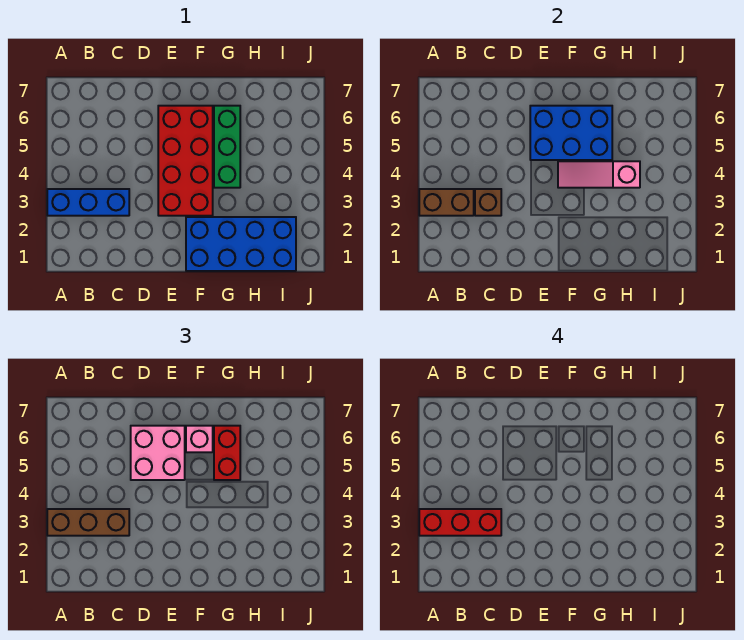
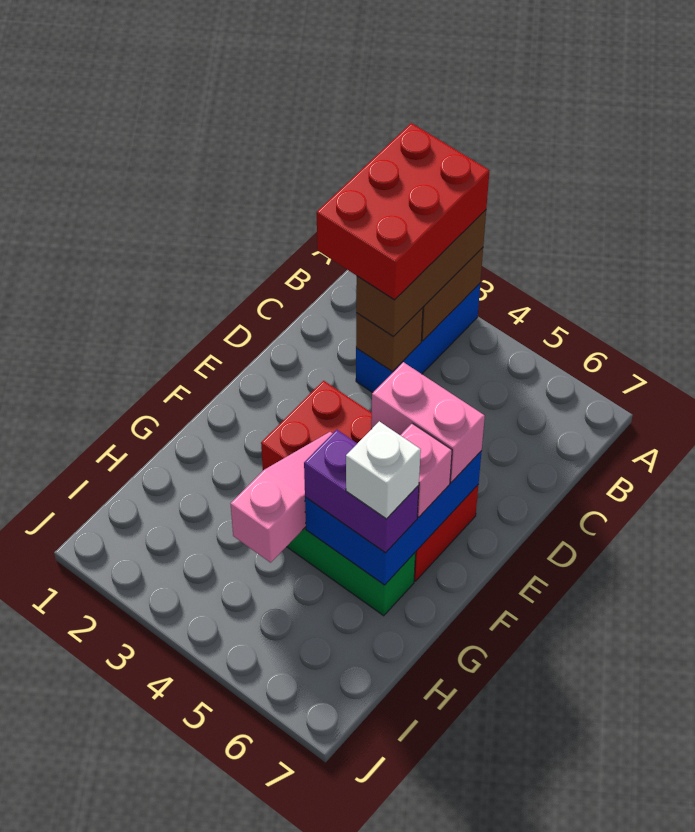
red brick A3:C3 level 4 -> red brick A2:C3 level 4
pink brick D5:E6 level 3 -> pink brick E5:E6 level 3
blue brick F1:I2 level 1 -> none
red brick G5:G6 level 3 -> purple brick G5:G6 level 3
none -> white brick G6 level 4

